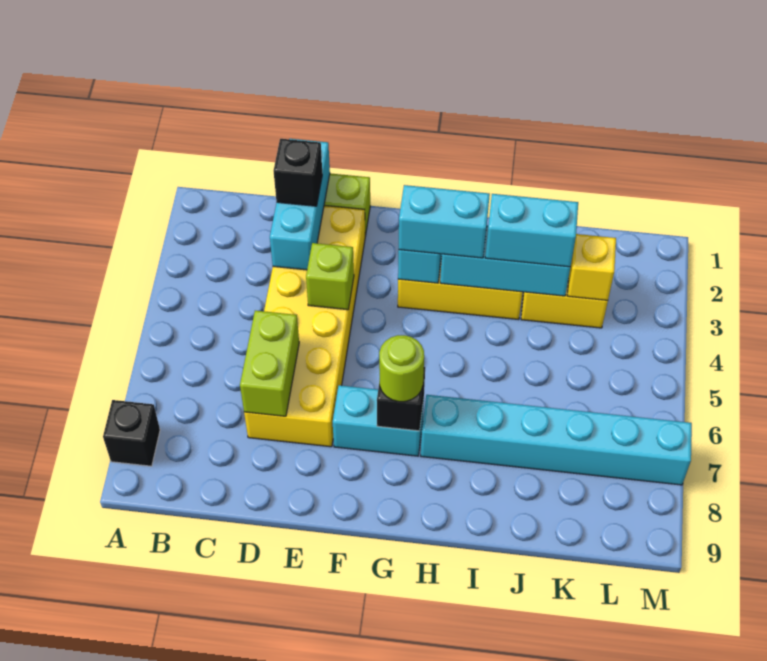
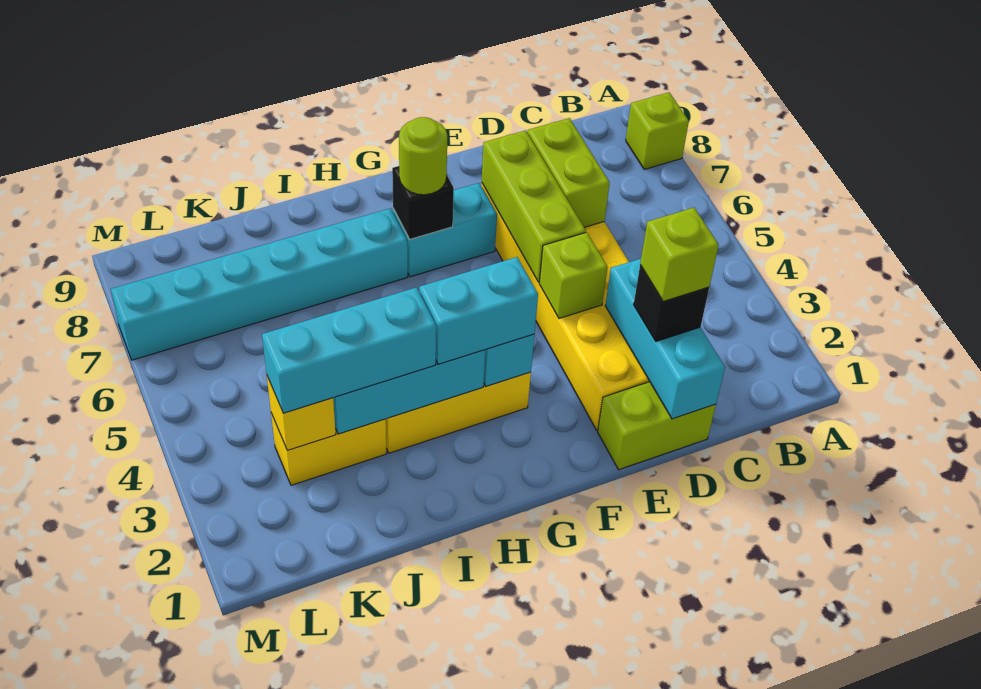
black brick A8 level 1 -> lime brick A8 level 1
none -> lime brick D2 level 4
none -> lime brick E5:E7 level 2
cyan brick I3:J3 level 3 -> cyan brick I3:K3 level 3

